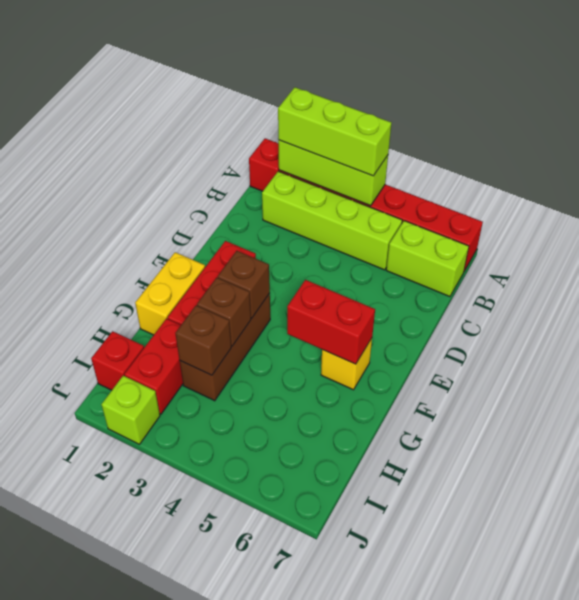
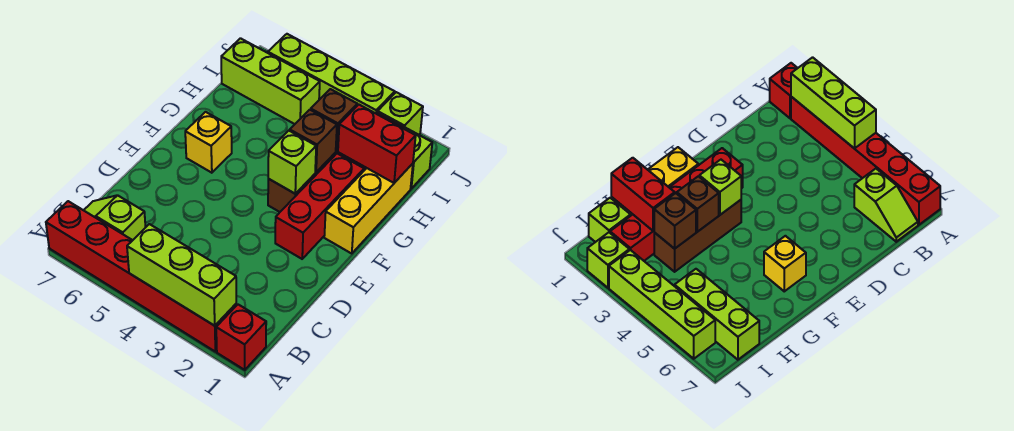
lime brick A2:A4 level 3 -> lime brick I5:I7 level 1
lime brick B2:B5 level 1 -> lime brick J3:J6 level 1
lime brick B6:B7 level 1 -> lime slope B6:B7 level 1 top 6
yellow brick F1:G1 level 1 -> yellow brick F1:H1 level 1
brown brick F3 level 2 -> lime brick F3 level 2
red brick F5:F6 level 2 -> red brick H1:H2 level 2
red brick I1 level 1 -> lime brick I1 level 1

